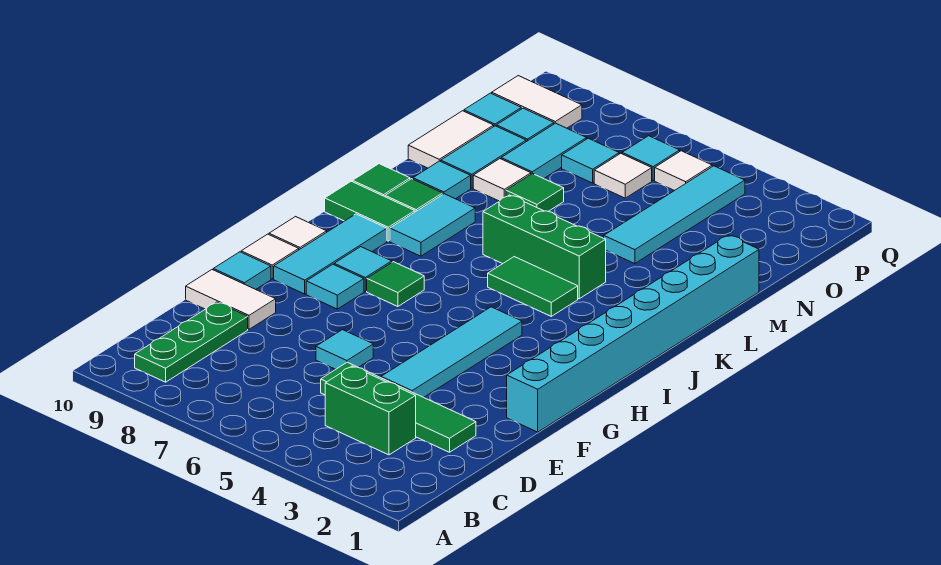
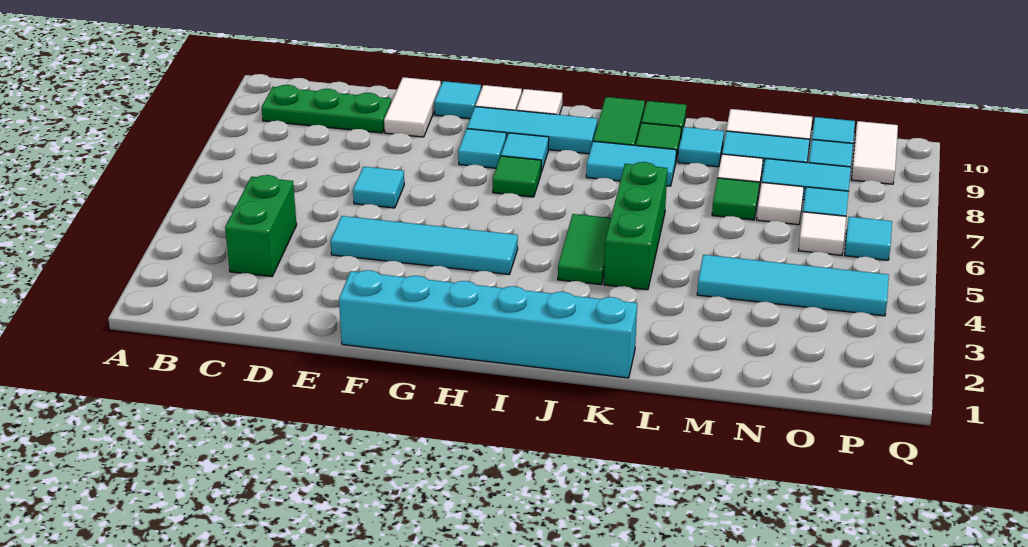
green tile D2:D5 level 1 -> none
cyan brick F1:M1 level 1 -> cyan brick F1:K1 level 1
white tile P5 level 1 -> white tile N7 level 1

